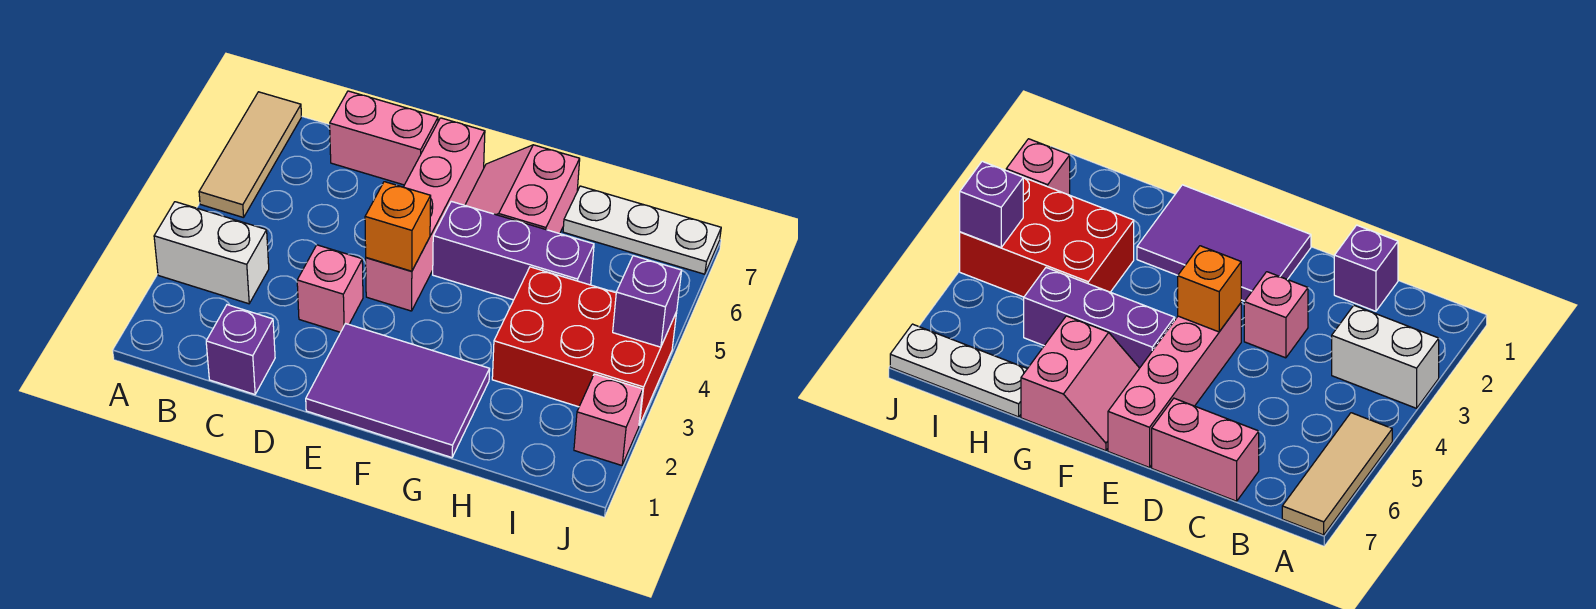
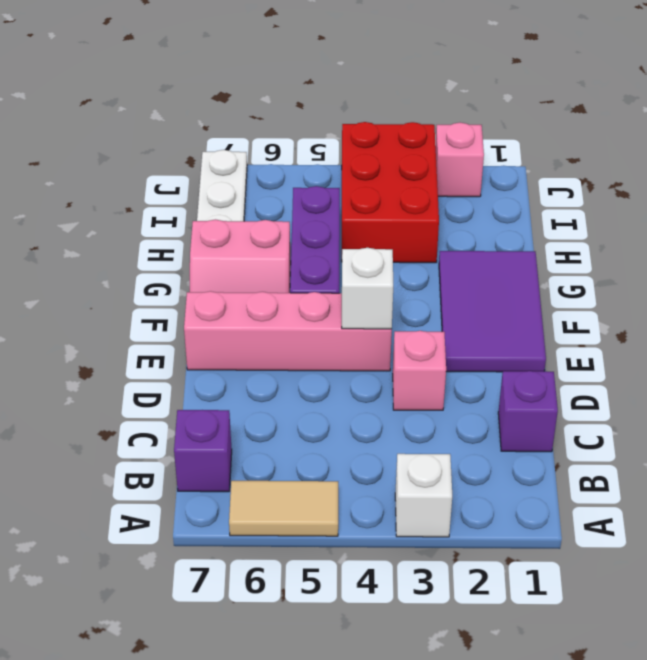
white brick A3:B3 level 1 -> white brick A3 level 1
tan tile A5:A7 level 1 -> tan tile A5:A6 level 1
pink brick C7:D7 level 1 -> none
orange brick E4 level 2 -> white brick E4 level 2
purple brick J4 level 2 -> purple brick B7 level 1

